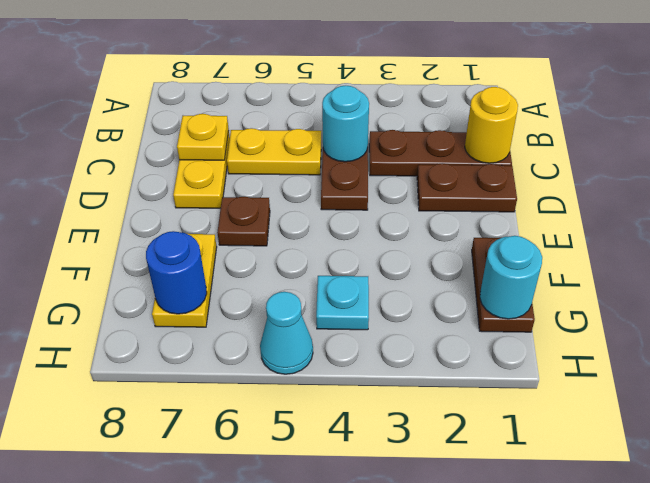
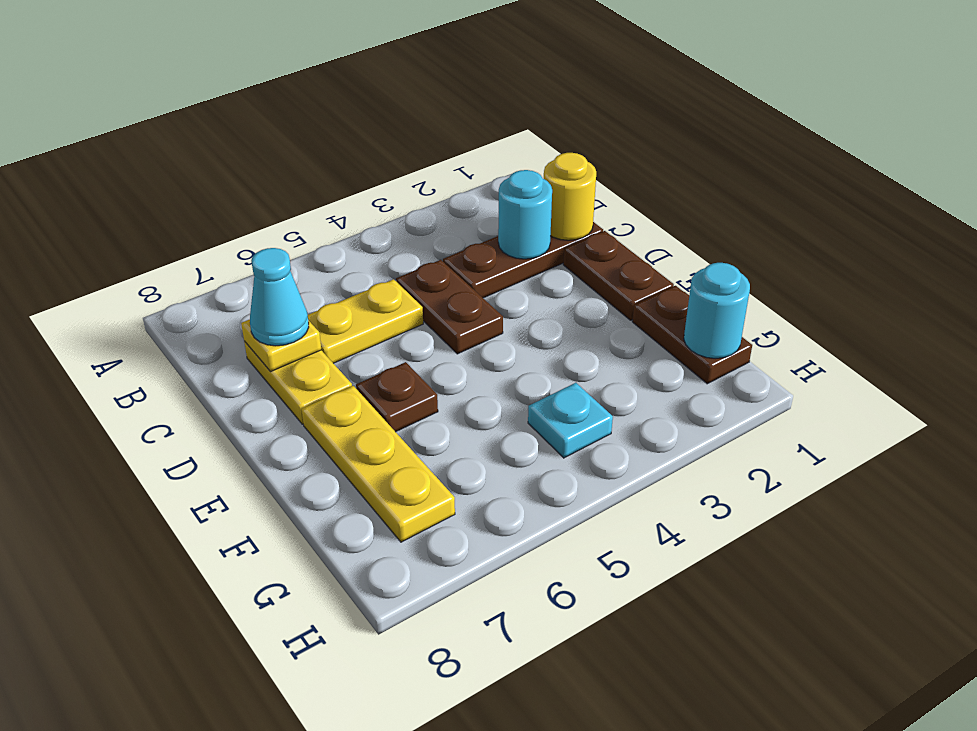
cyan round brick C4 level 2 -> cyan round brick C2 level 2
brown plate D1:D2 level 1 -> brown plate D1:E1 level 1
yellow plate F7:G7 level 1 -> yellow plate E7:G7 level 1
blue round brick G7 level 2 -> none
cyan cone H5 level 1 -> cyan cone C7 level 3

